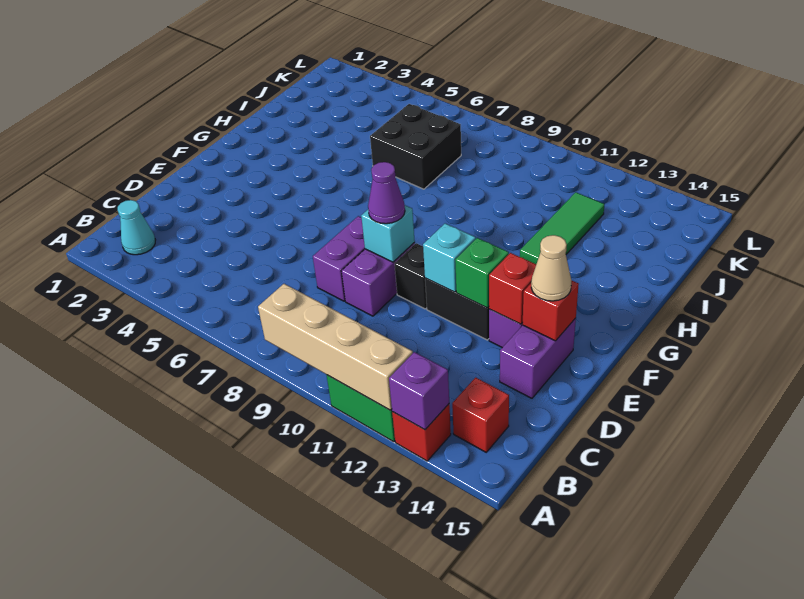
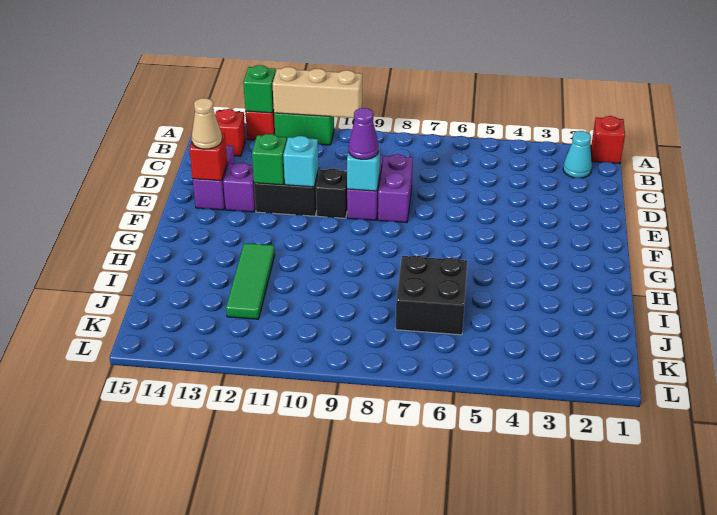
tan brick A9:A12 level 2 -> tan brick A10:A12 level 2
purple brick A13 level 2 -> green brick A13 level 2
red brick E13 level 2 -> red brick A1 level 1

